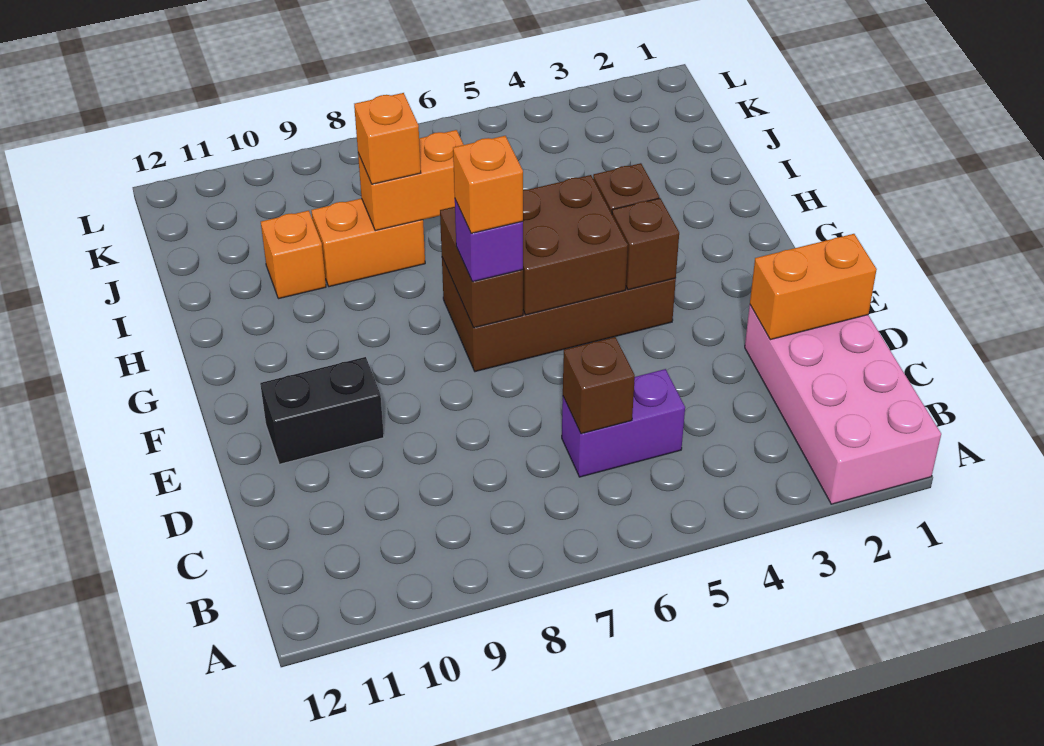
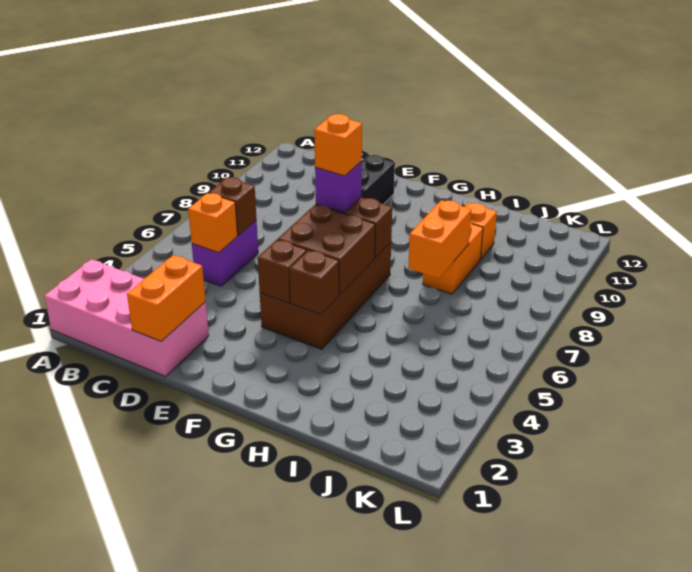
orange brick I8 level 3 -> orange brick C5 level 2

